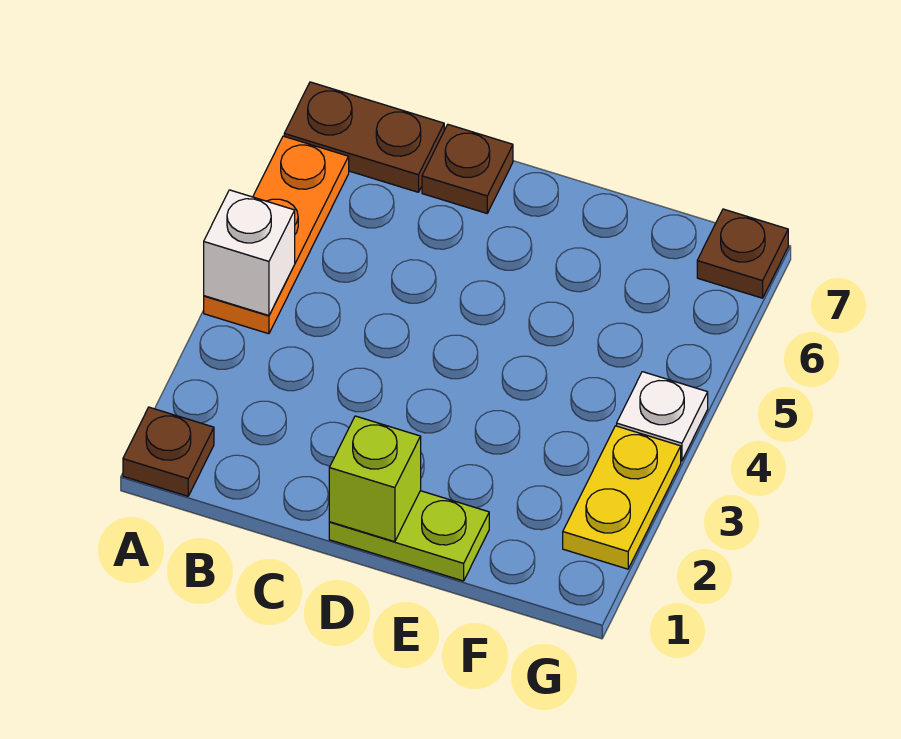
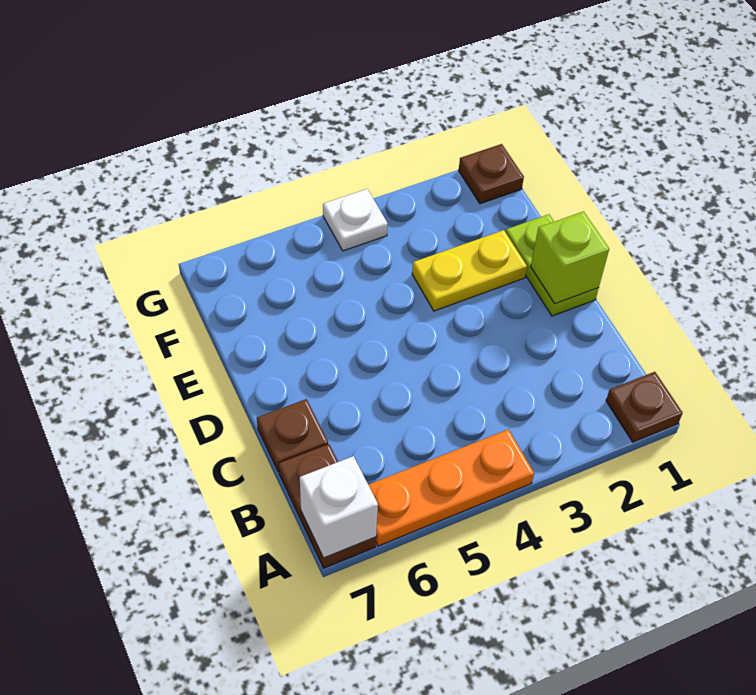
white brick A4 level 2 -> white brick A7 level 2
yellow plate G2:G3 level 1 -> yellow plate E2:E3 level 1
brown plate G7 level 1 -> brown plate G1 level 1

